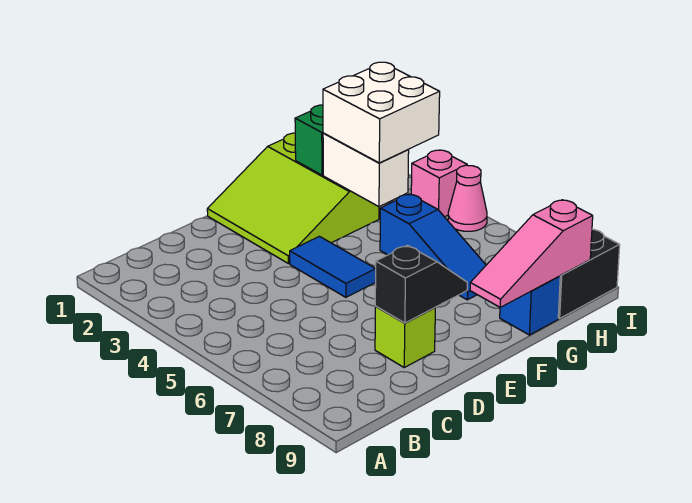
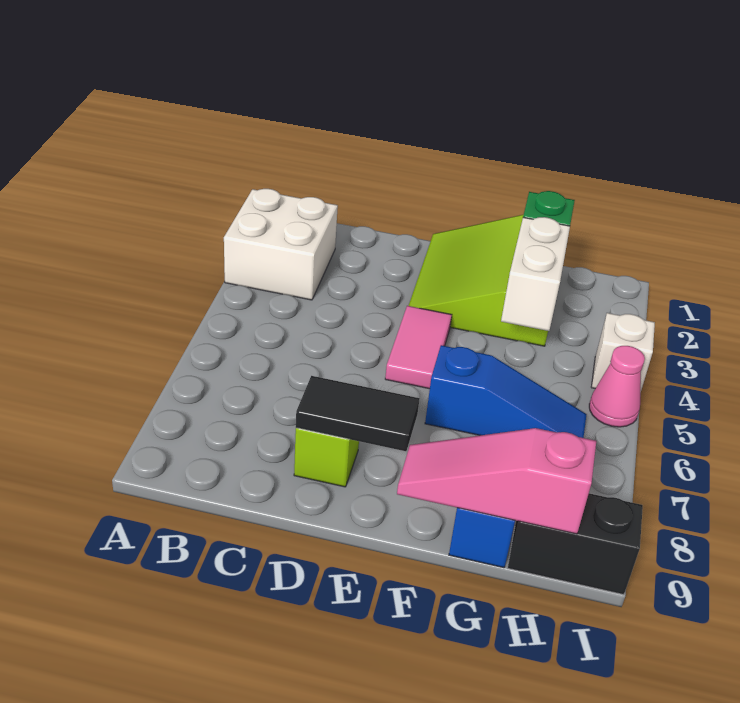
black slope D8:E8 level 2 top D -> black tile D8:E8 level 2
blue tile E4:E5 level 1 -> pink tile E4:E5 level 1
white brick G3:H4 level 3 -> white brick A2:B3 level 1
blue slope G5:G7 level 1 top 5 -> blue slope F6:H6 level 1 top F
pink brick I4 level 1 -> white brick I4 level 1

